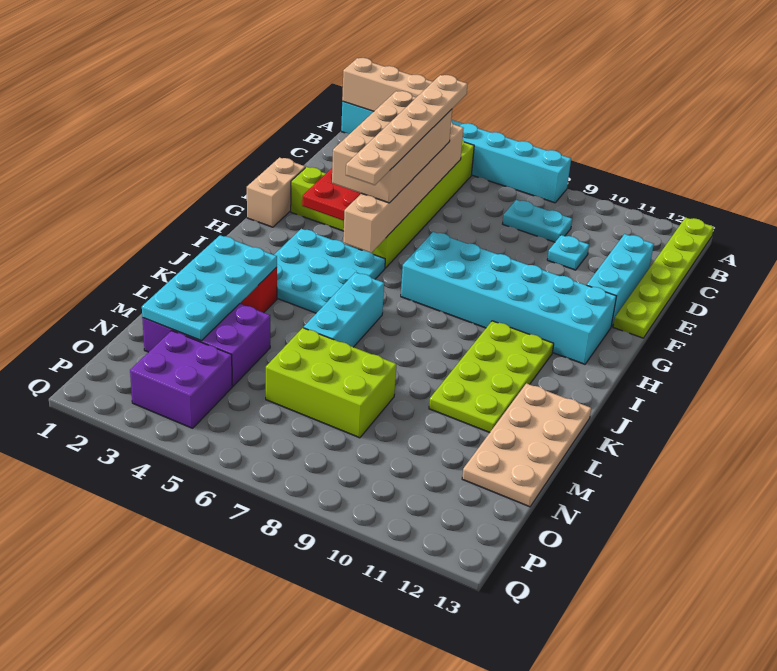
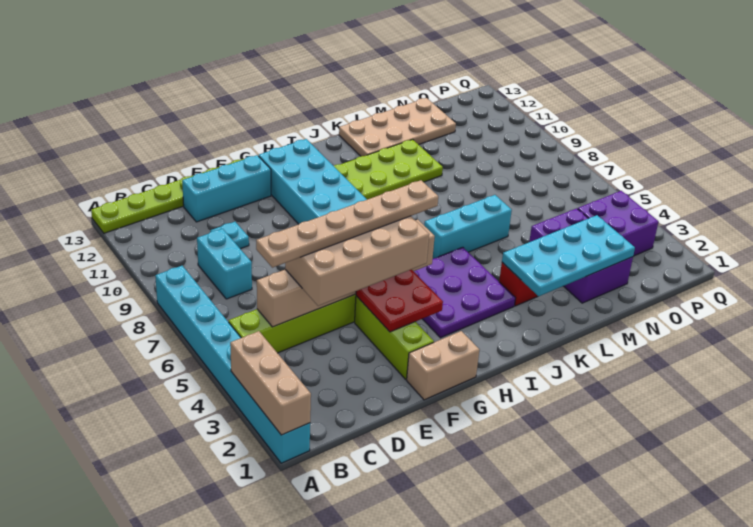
cyan plate C8:C9 level 1 -> cyan brick C8:C9 level 1
cyan plate H3:J5 level 1 -> purple plate H3:J5 level 1
lime brick M6:N8 level 1 -> none

